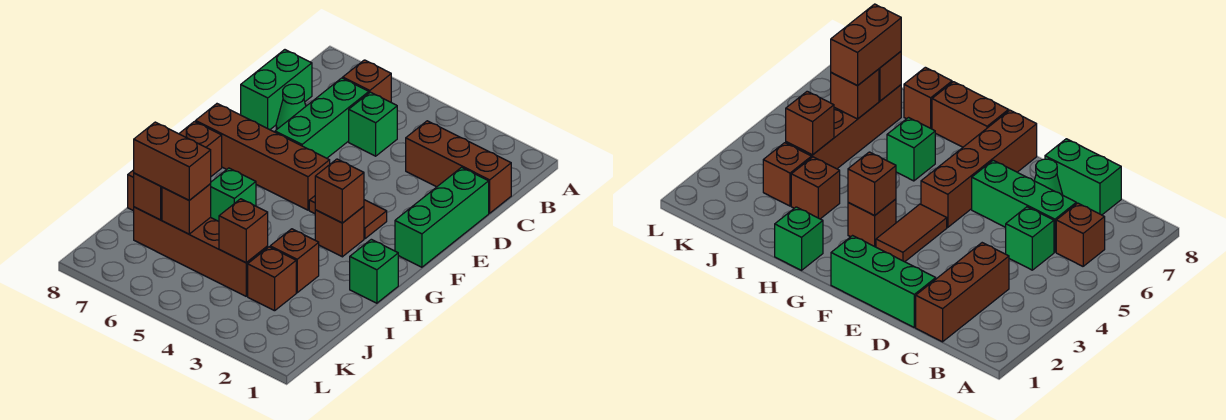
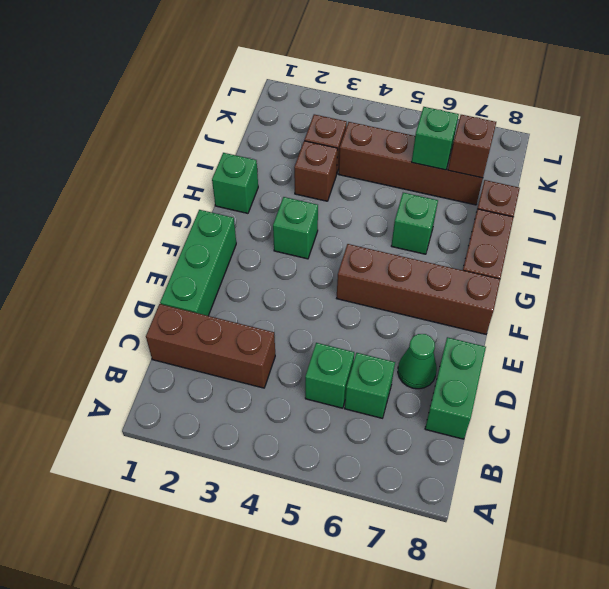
brown brick B6 level 1 -> none
green brick C6:E6 level 1 -> green brick C6 level 1
brown tile F3:F4 level 1 -> none
brown brick G3 level 1 -> green brick G3 level 1
brown brick G3 level 2 -> none
brown brick J4 level 2 -> none
brown brick J6 level 2 -> green brick J6 level 2
brown brick J6:J7 level 3 -> none

